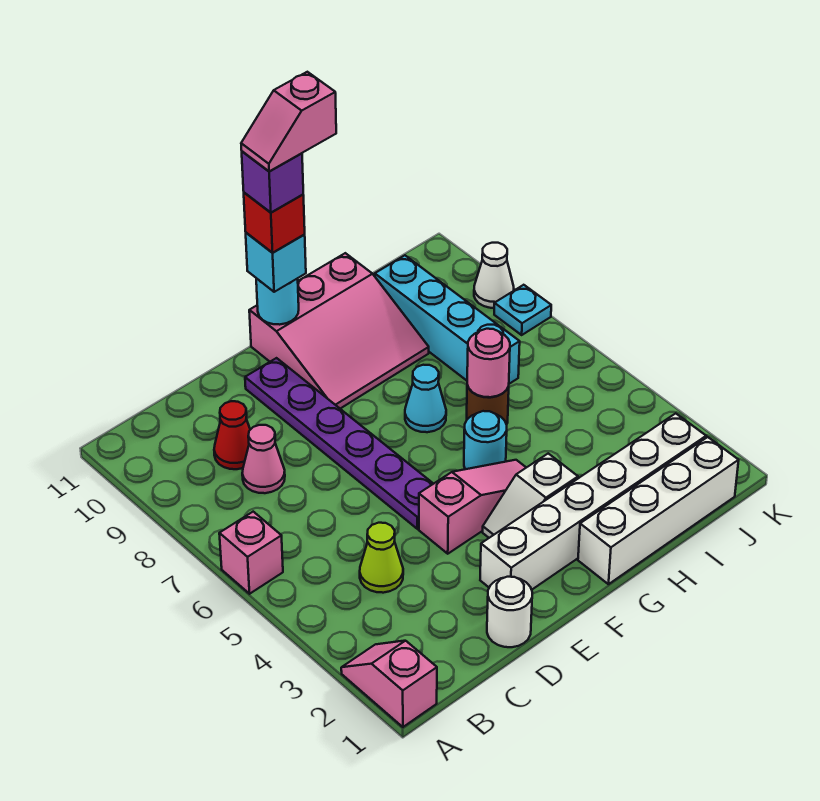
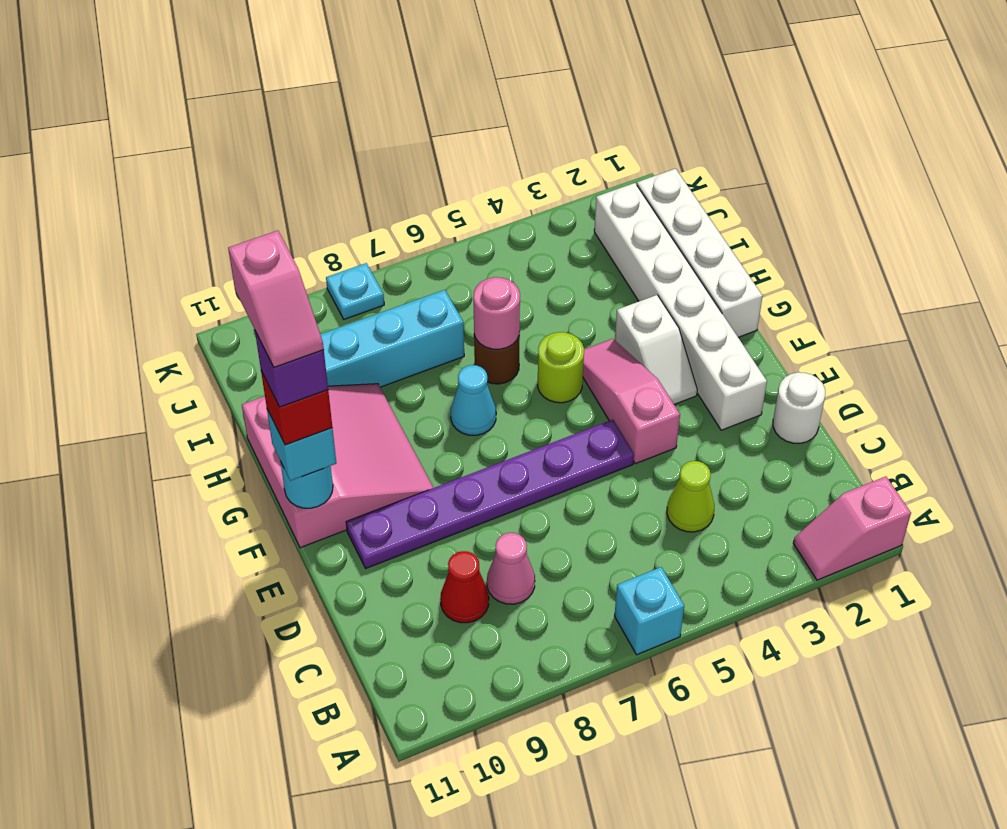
pink brick A6 level 1 -> cyan brick A6 level 1
cyan round brick G5 level 1 -> lime round brick G5 level 1
white cone K9 level 1 -> none

